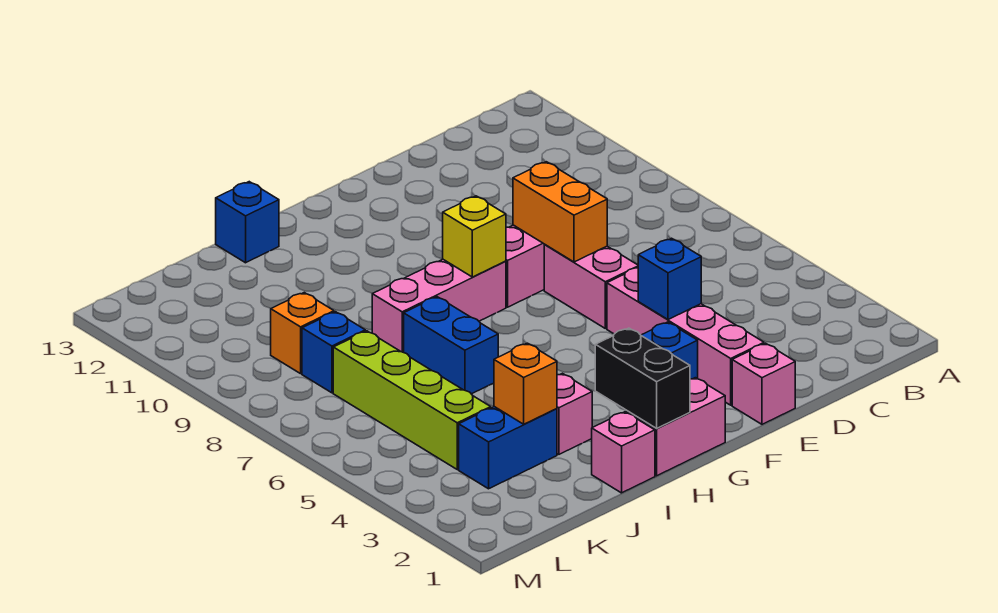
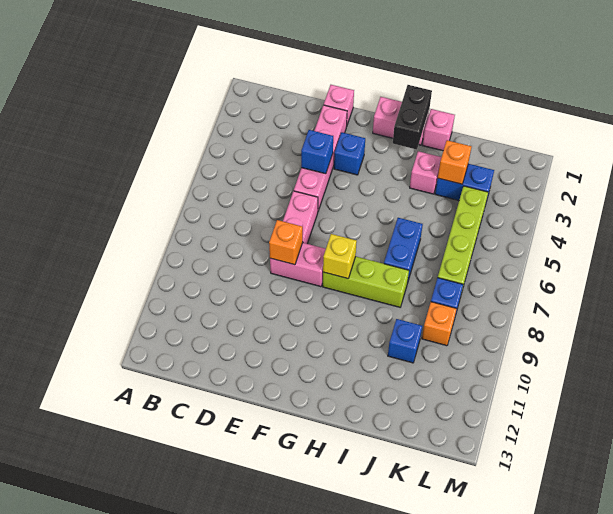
orange brick E7:E8 level 2 -> orange brick E8 level 2
pink brick G8:I8 level 1 -> lime brick G8:I8 level 1
blue brick I13 level 1 -> blue brick J10 level 1

